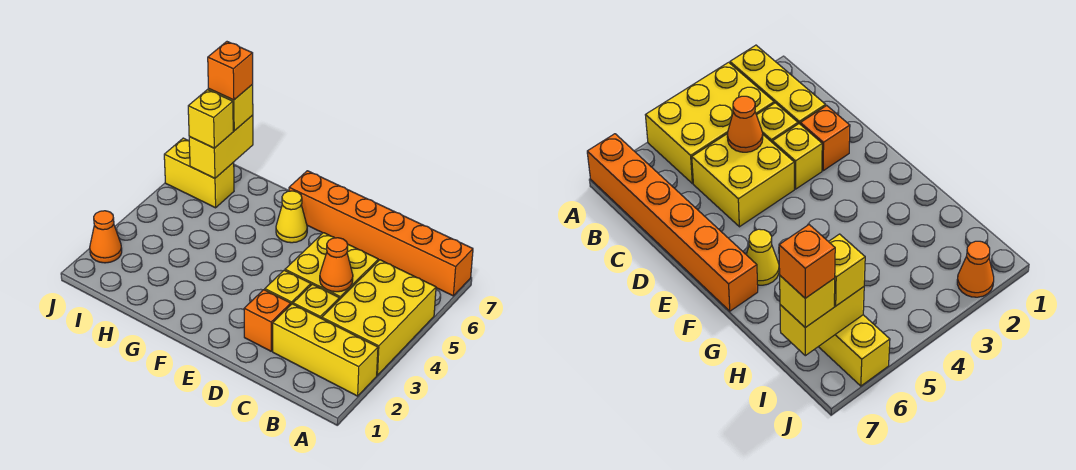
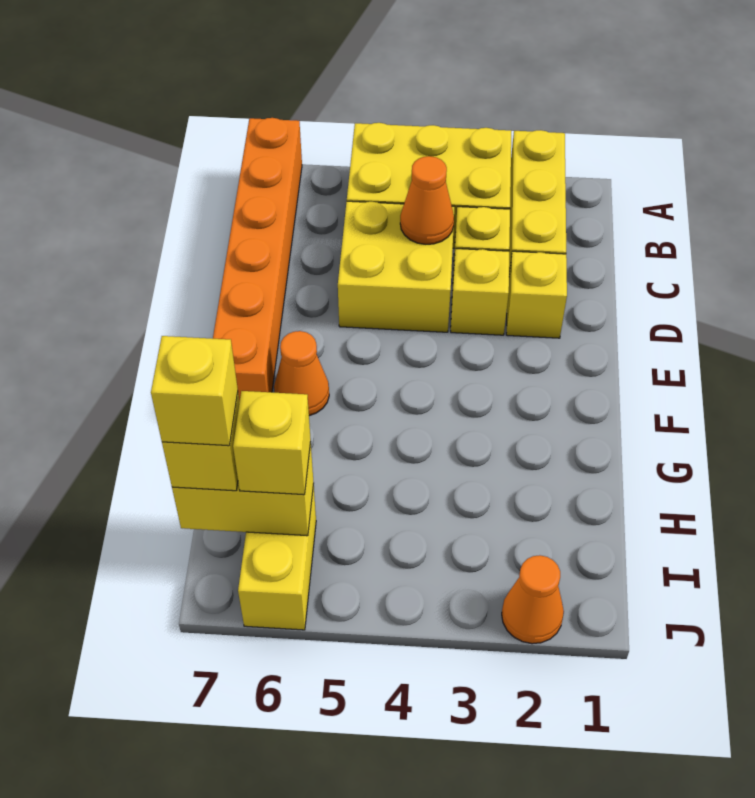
orange brick D2 level 1 -> yellow brick D2 level 1
yellow cone F6 level 1 -> orange cone F6 level 1
orange brick I7 level 4 -> yellow brick I7 level 4

